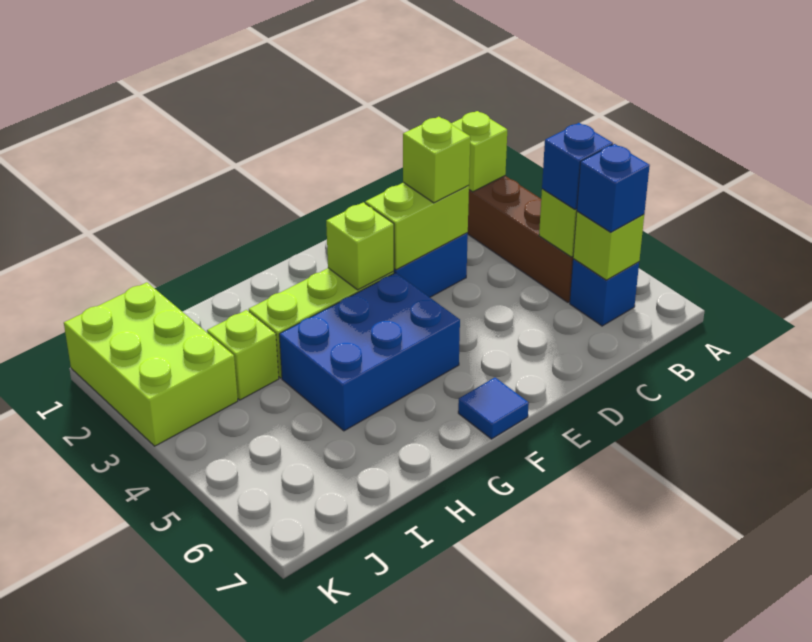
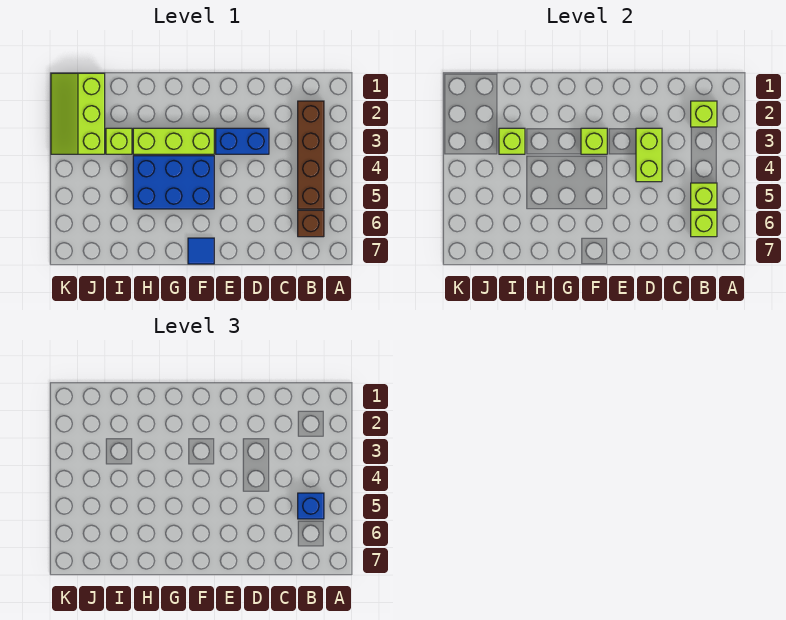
blue brick B6 level 1 -> brown brick B6 level 1
blue brick B6 level 3 -> none
lime brick D3:E3 level 2 -> lime brick D3:D4 level 2
lime brick D3 level 3 -> lime brick I3 level 2
lime brick J1:K3 level 1 -> lime slope J1:K3 level 1 top J

